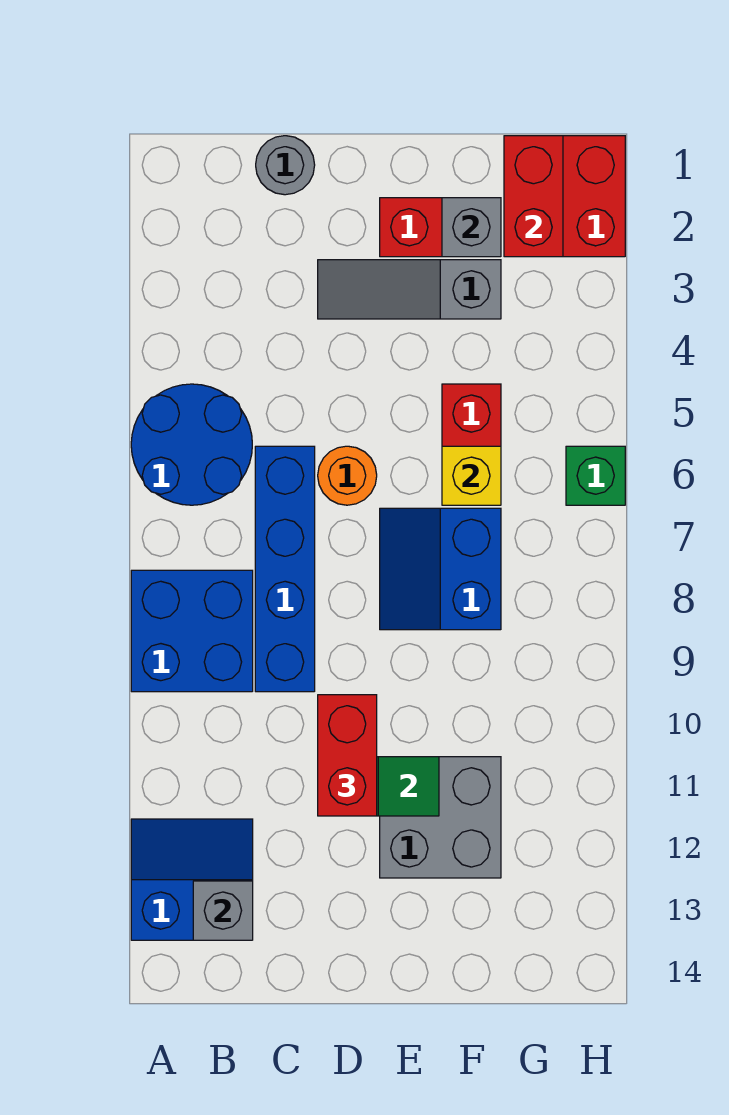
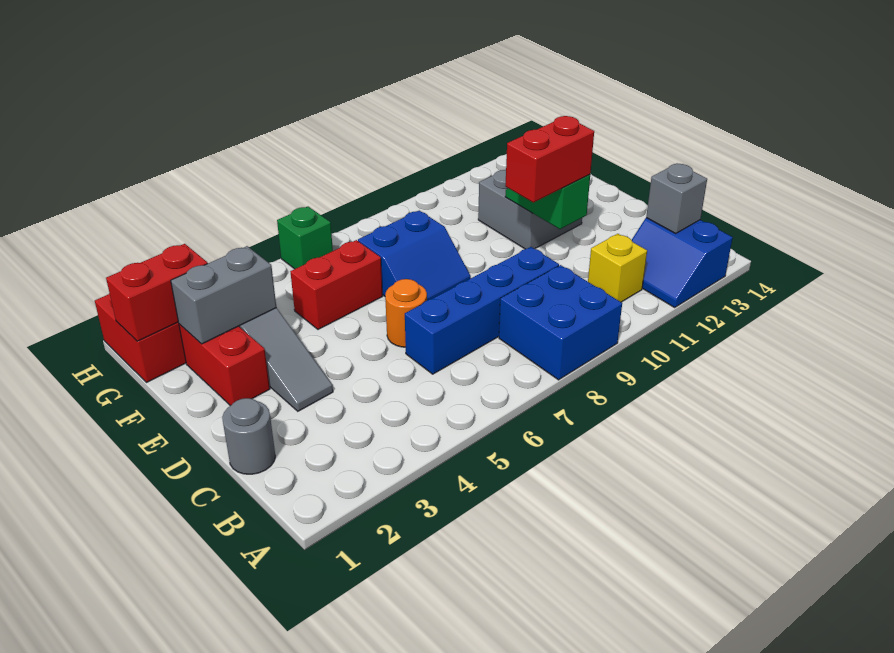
blue round brick A5:B6 level 1 -> none
grey brick F2 level 2 -> grey brick F2:F3 level 2
yellow brick F6 level 2 -> yellow brick B11 level 1

